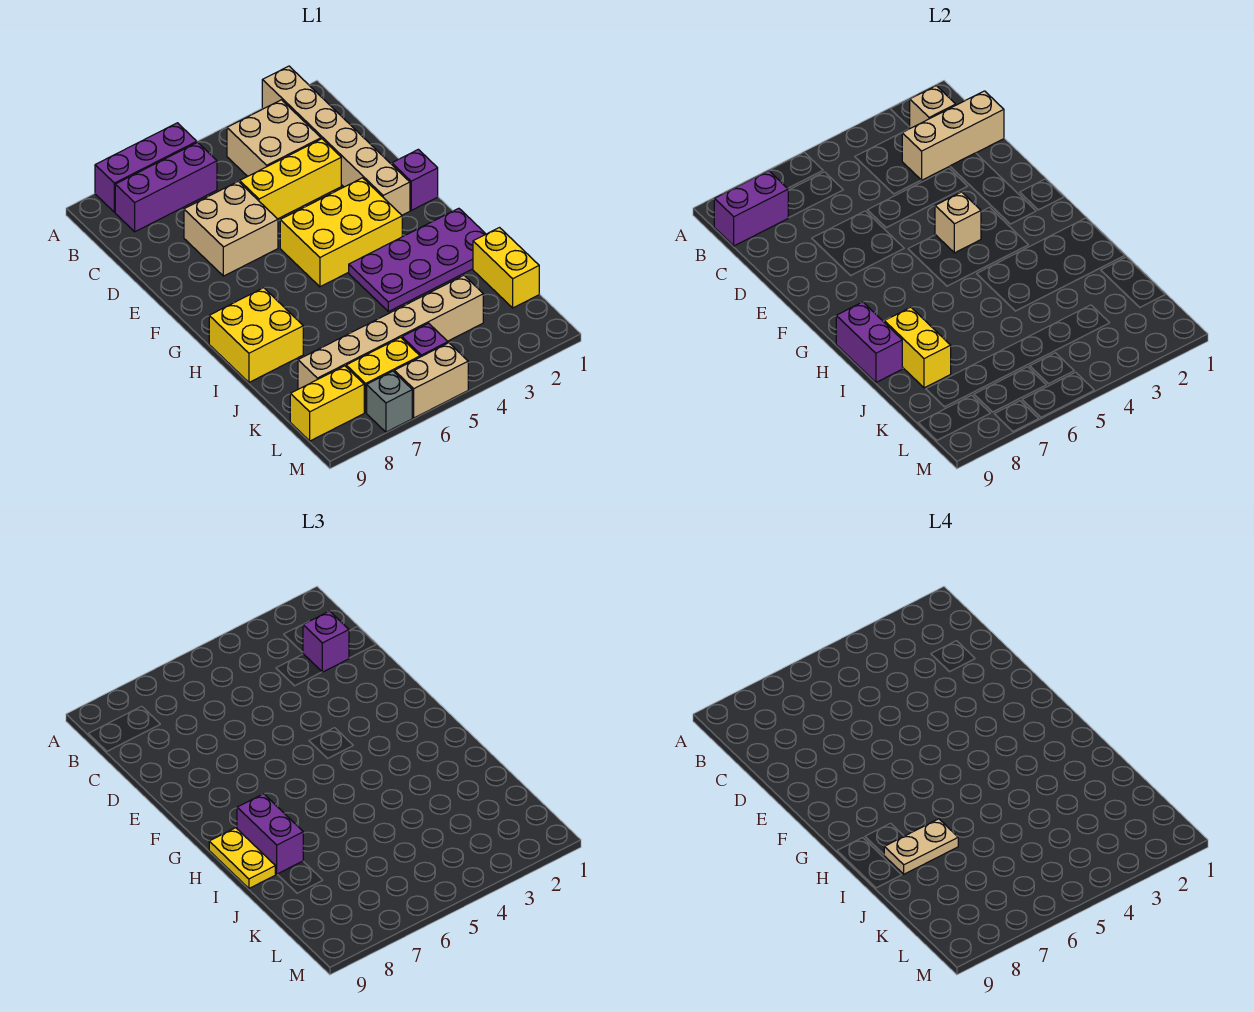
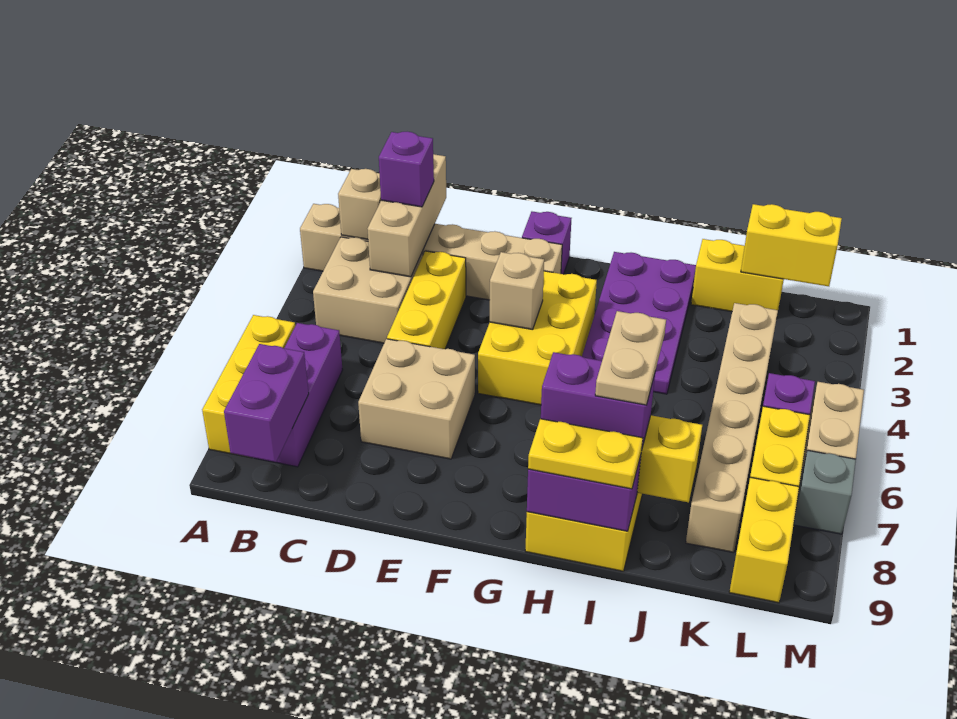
purple brick A6:A8 level 1 -> yellow brick A6:A8 level 1
none -> yellow brick K1:L1 level 2

